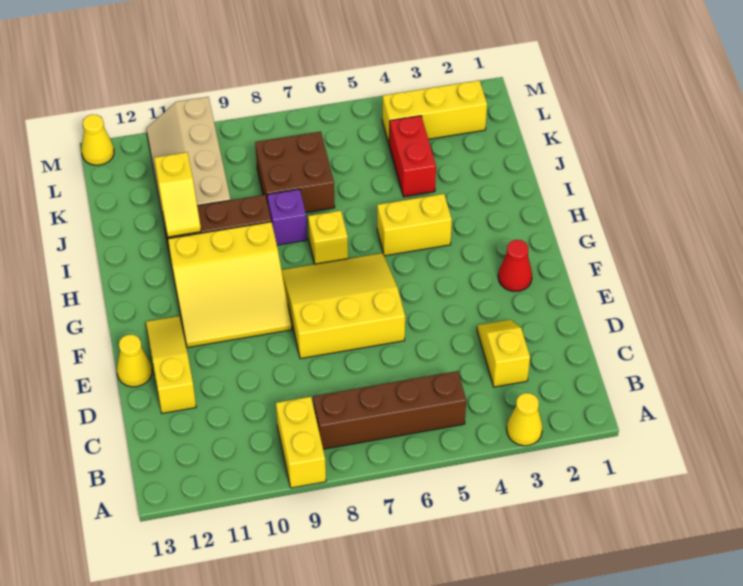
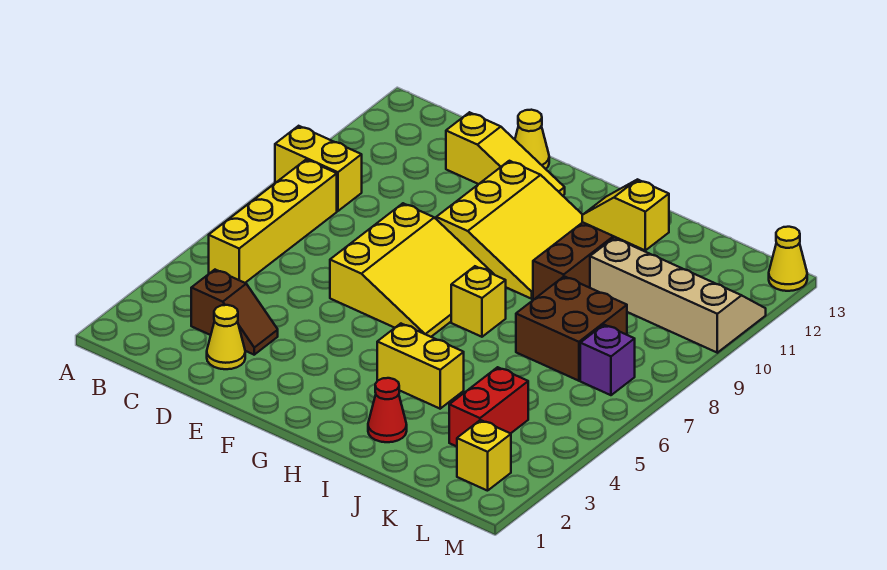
yellow cone A3 level 1 -> yellow cone D2 level 1
brown brick B5:B8 level 1 -> yellow brick B5:B8 level 1
yellow slope C3:D3 level 1 top C -> brown slope C3:D3 level 1 top C
red cone F2 level 1 -> red cone I2 level 1
yellow slope F9:H11 level 1 top H -> yellow slope F9:H11 level 1 top F
yellow brick H4:H5 level 1 -> yellow brick H4:I4 level 1
purple brick I8 level 1 -> purple brick L7 level 1
red brick J4:K4 level 1 -> red brick K3:K4 level 1
yellow brick L2:L4 level 1 -> yellow brick L2 level 1

